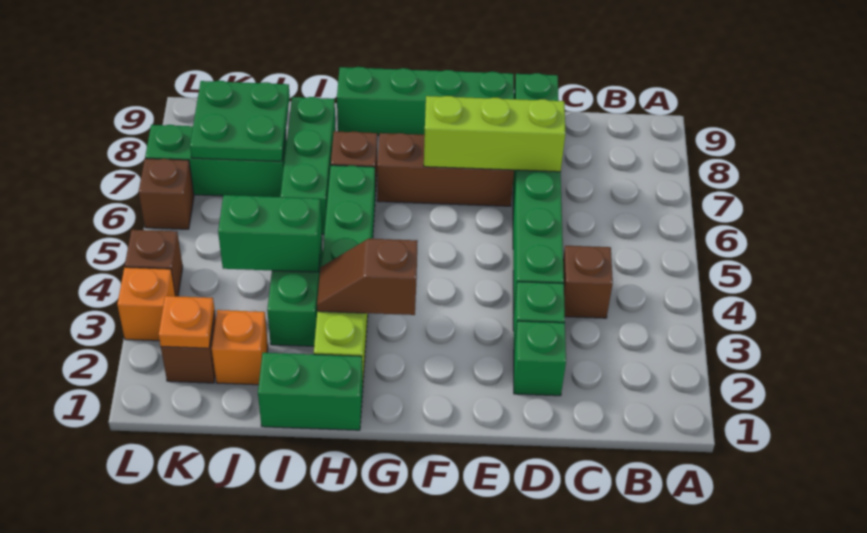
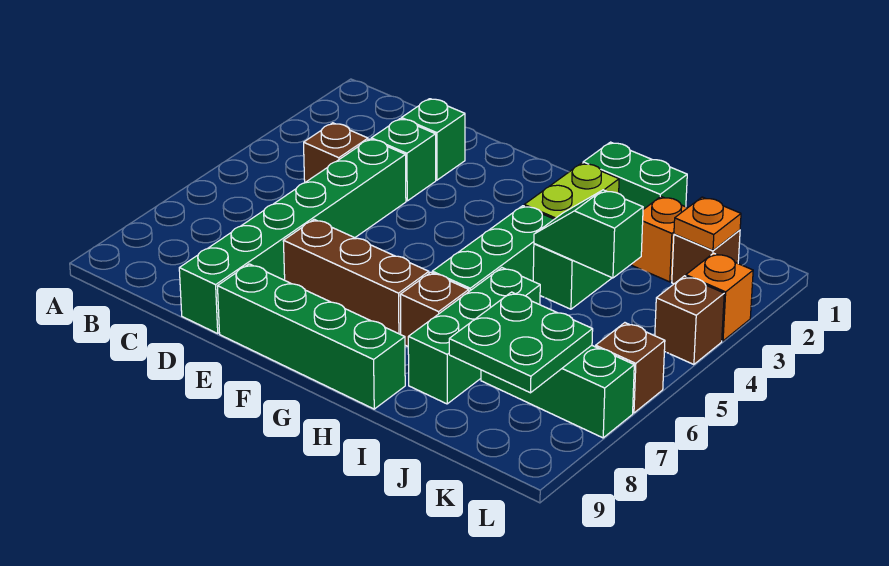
lime brick D7:F7 level 2 -> none
brown slope G3:H3 level 2 top G -> none
green brick I4:J4 level 2 -> green slope I4:J4 level 2 top J

